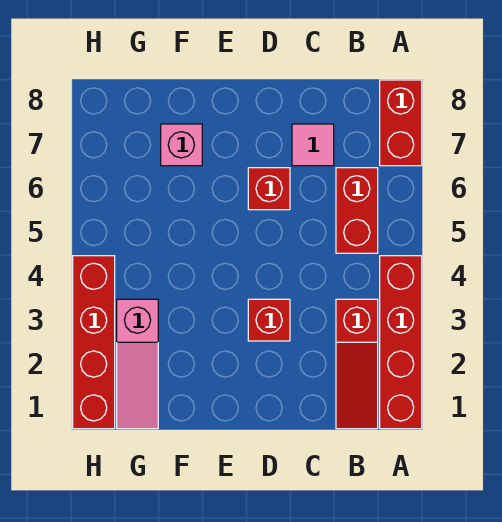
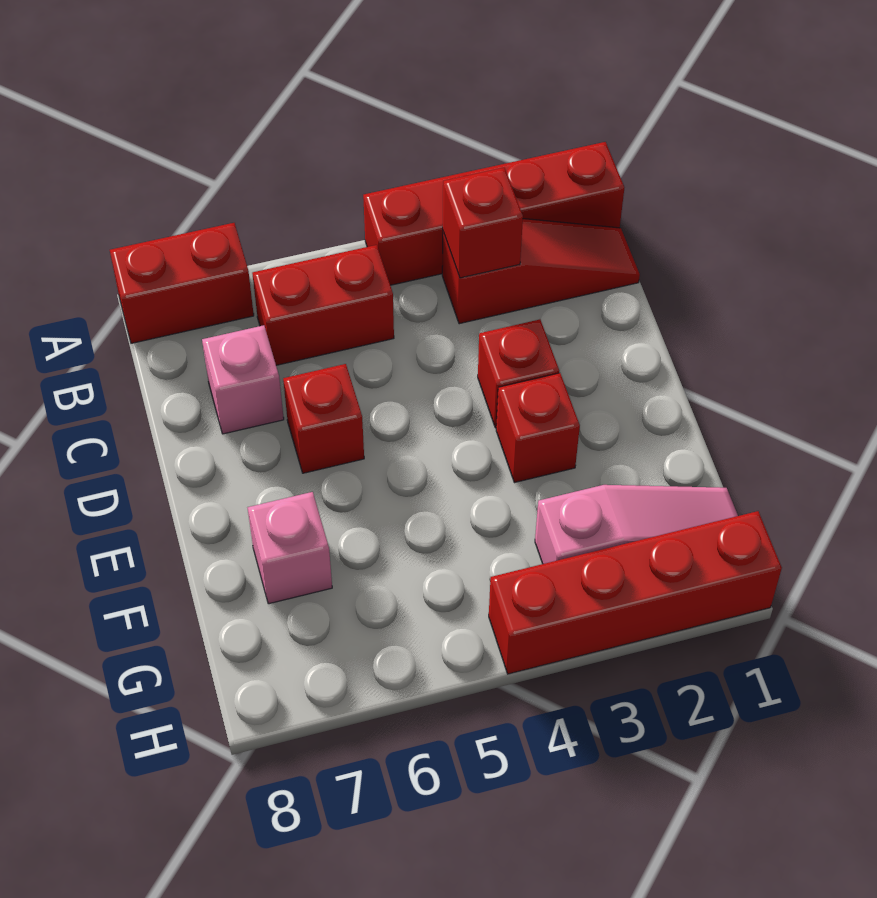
none -> red brick B3 level 2
pink tile C7 level 1 -> pink brick C7 level 1
none -> red brick E3 level 1

